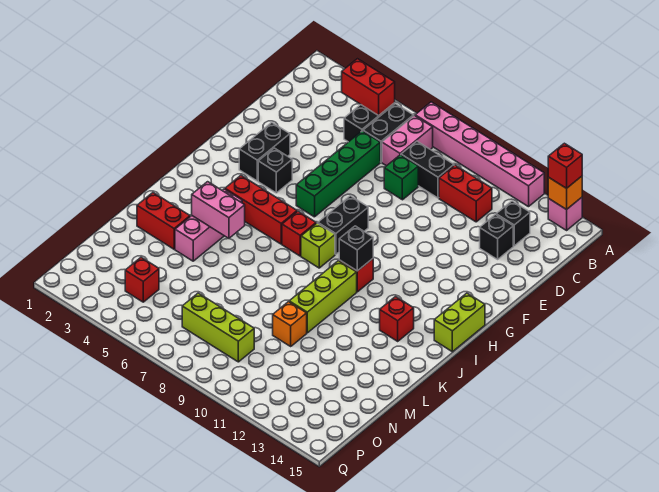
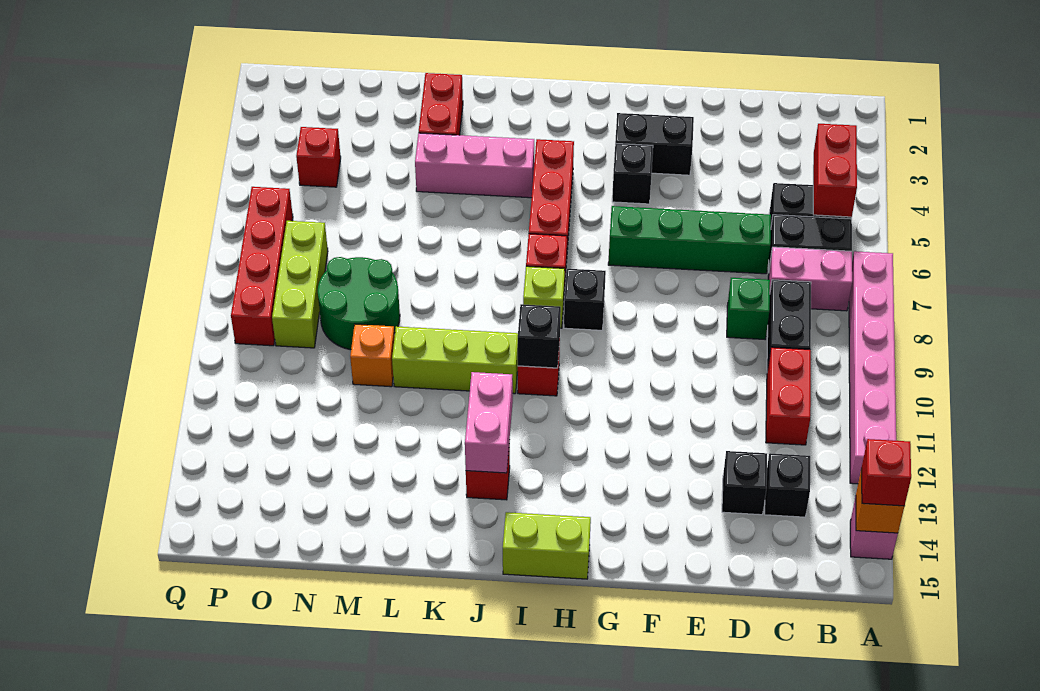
black brick G8:H8 level 1 -> black brick H8 level 1
pink brick K4:K5 level 2 -> pink brick J12:J13 level 2
none -> green round brick M8:N9 level 1
none -> red brick P6:P9 level 1

